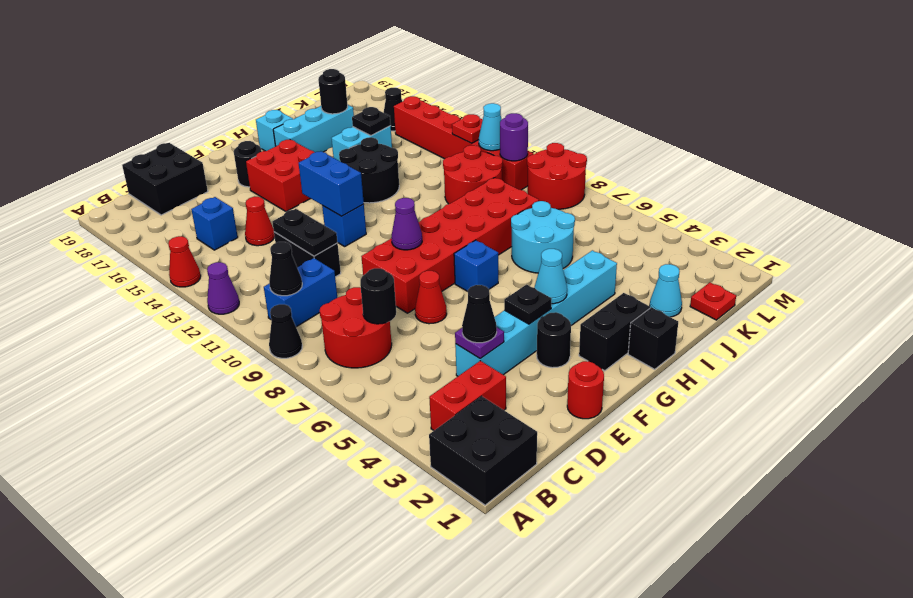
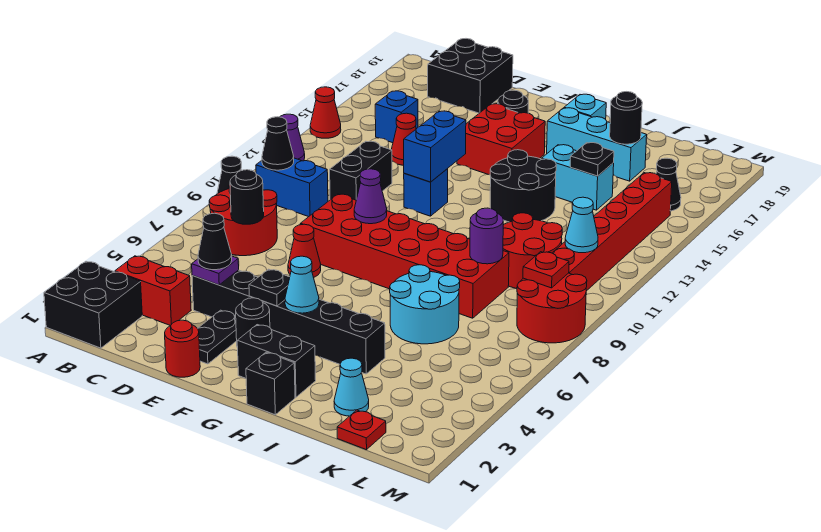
cyan brick D4:I4 level 1 -> black brick D4:I4 level 1
black plate D11:D12 level 2 -> black plate E2:E3 level 1
blue brick G7 level 1 -> none
purple round brick L10 level 2 -> purple round brick J9 level 2
red plate L12 level 2 -> red plate L9 level 2

